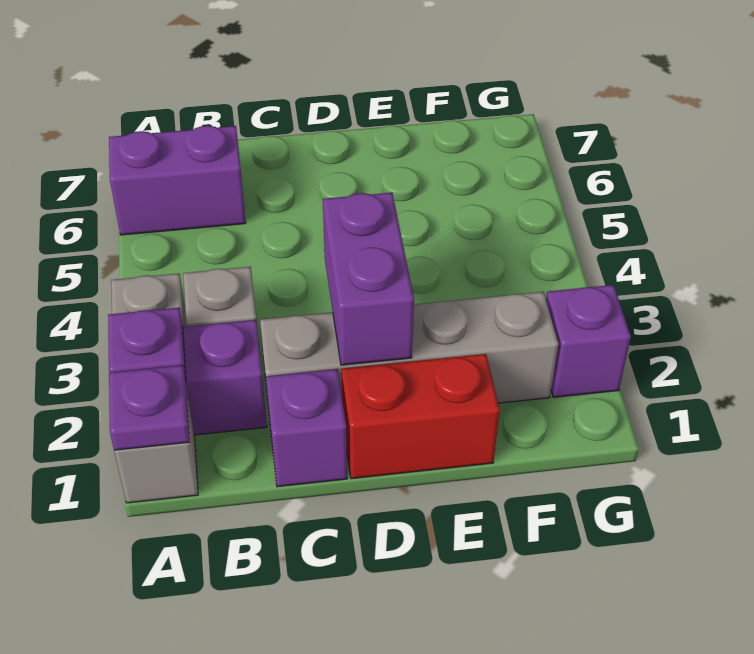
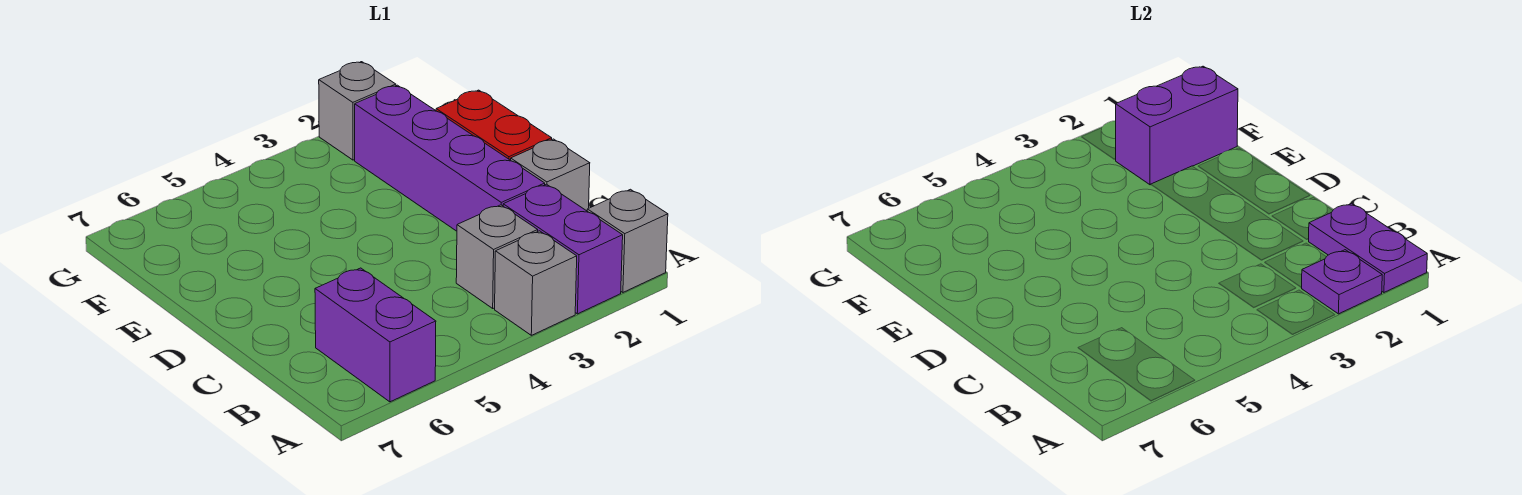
purple plate A1 level 2 -> purple plate A1:B1 level 2
purple brick C1 level 1 -> grey brick C1 level 1
grey brick C2:F2 level 1 -> purple brick C2:F2 level 1
purple brick D2:D3 level 2 -> purple brick F1:F2 level 2
purple brick G2 level 1 -> grey brick G2 level 1

